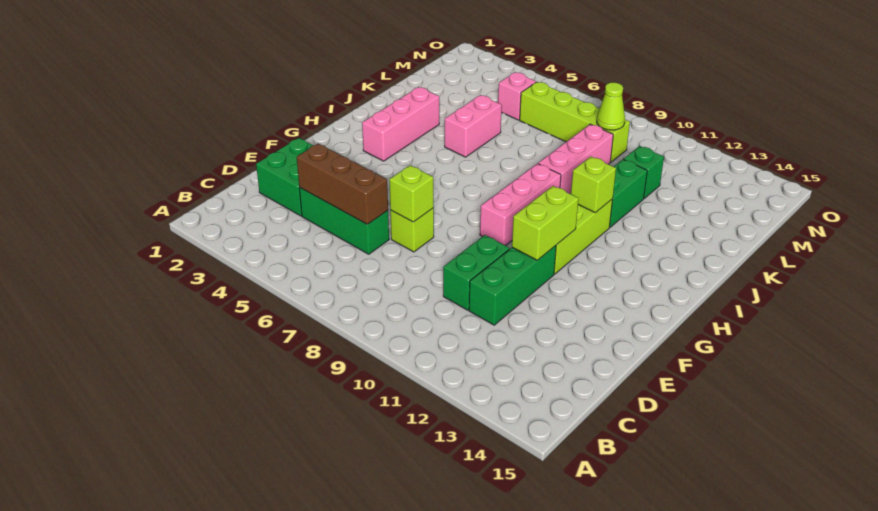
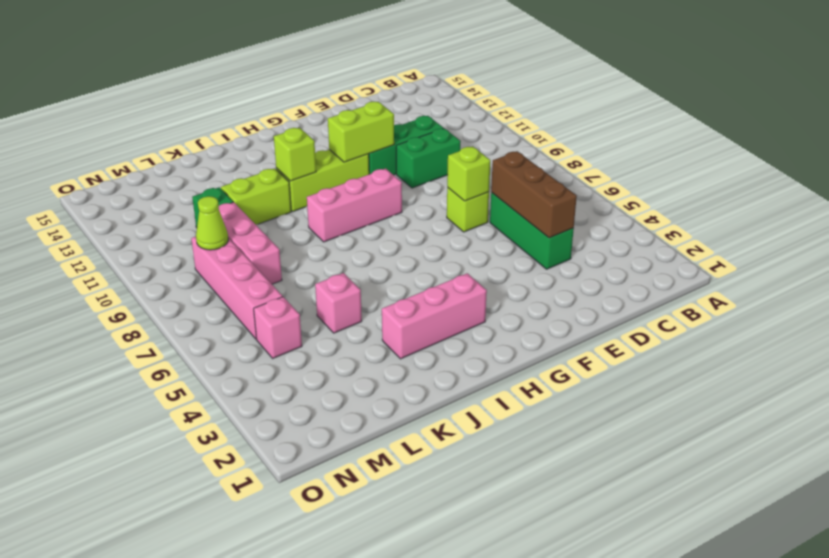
green brick D2:E3 level 1 -> none
pink brick J5:K5 level 1 -> pink brick K5 level 1
pink brick J9:L9 level 1 -> pink brick L8:L10 level 1
green brick J11:K11 level 1 -> lime brick J11:K11 level 1
lime brick M6:M9 level 1 -> pink brick M6:M9 level 1

